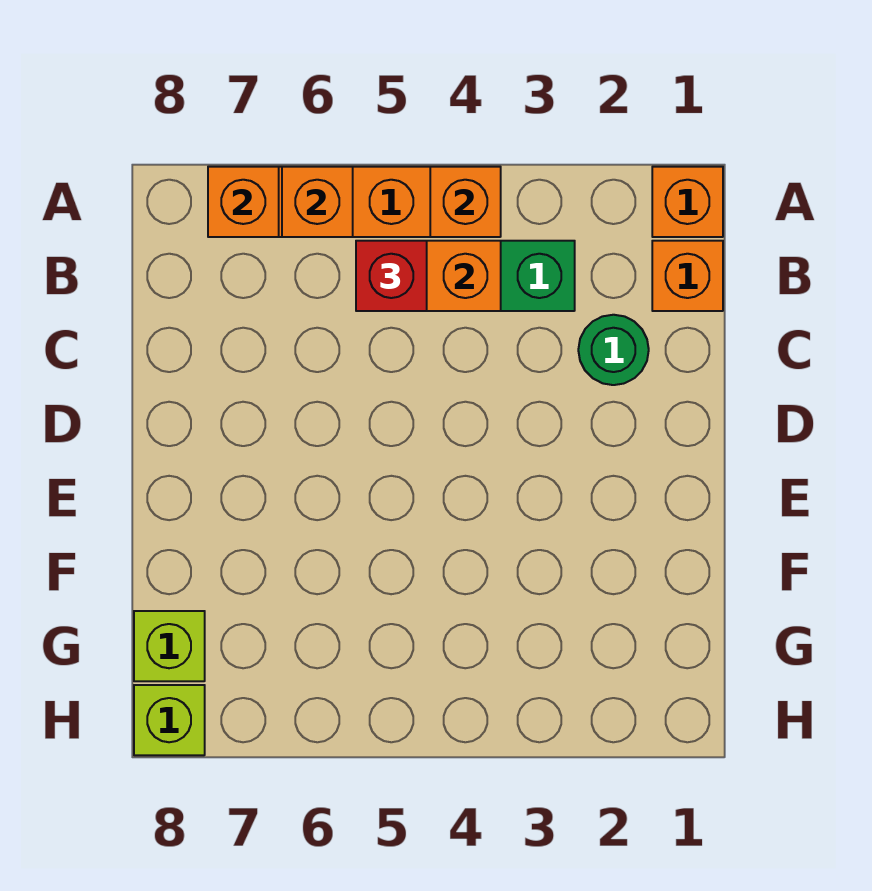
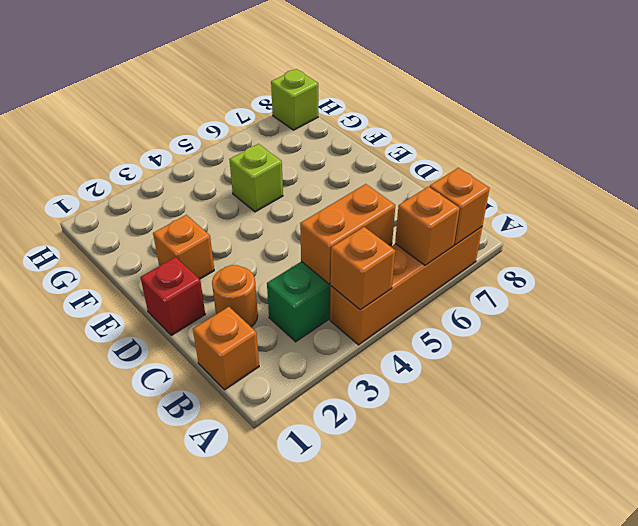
orange brick A1 level 1 -> orange brick E2 level 1
red brick B5 level 3 -> red brick D1 level 1
green round brick C2 level 1 -> orange round brick C2 level 1
lime brick G8 level 1 -> lime brick F5 level 1

